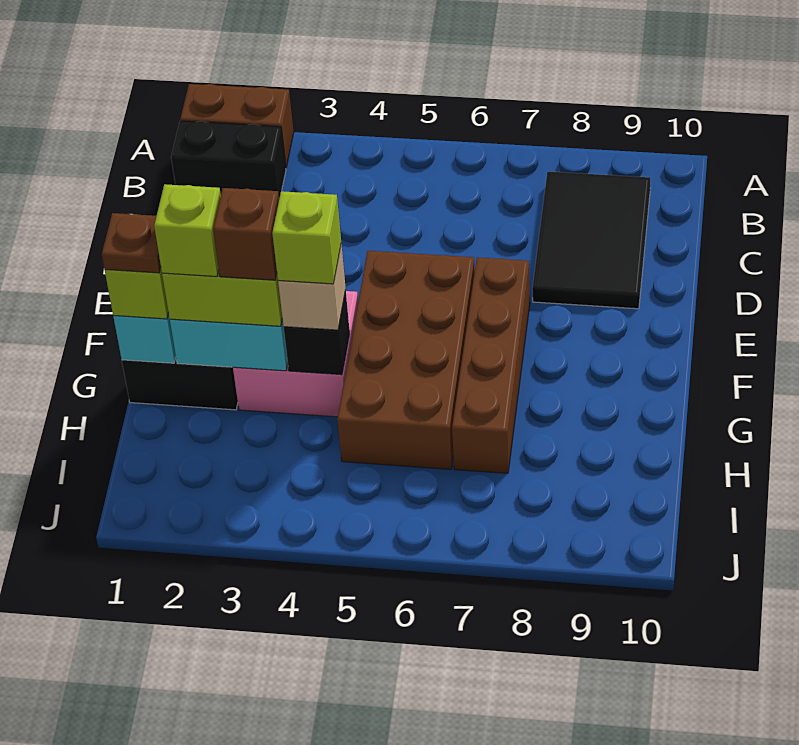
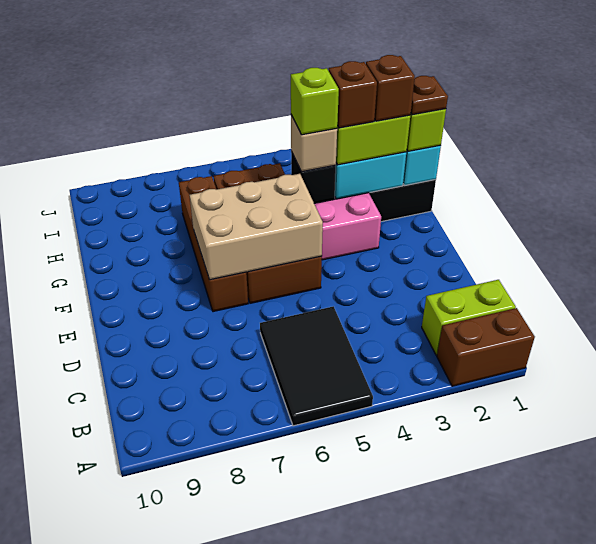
black brick B1:B2 level 1 -> lime brick B1:B2 level 1
black tile B8:D9 level 1 -> black tile A5:C6 level 1
none -> tan brick E5:F7 level 2
lime brick G2 level 4 -> brown brick G2 level 4

